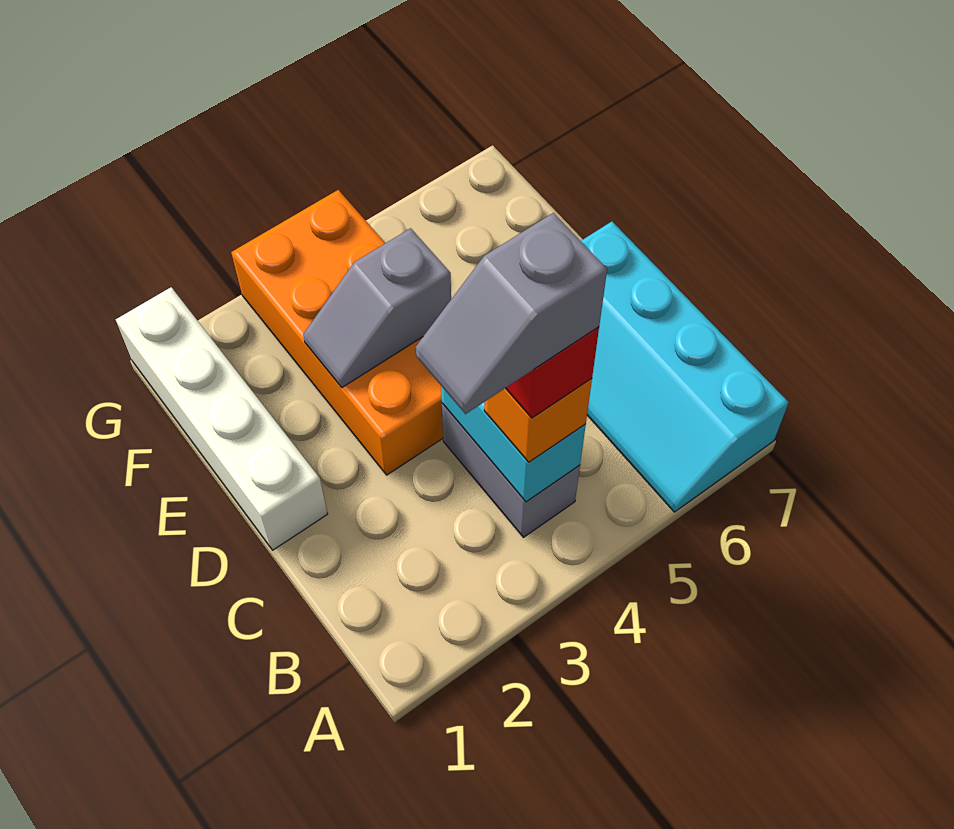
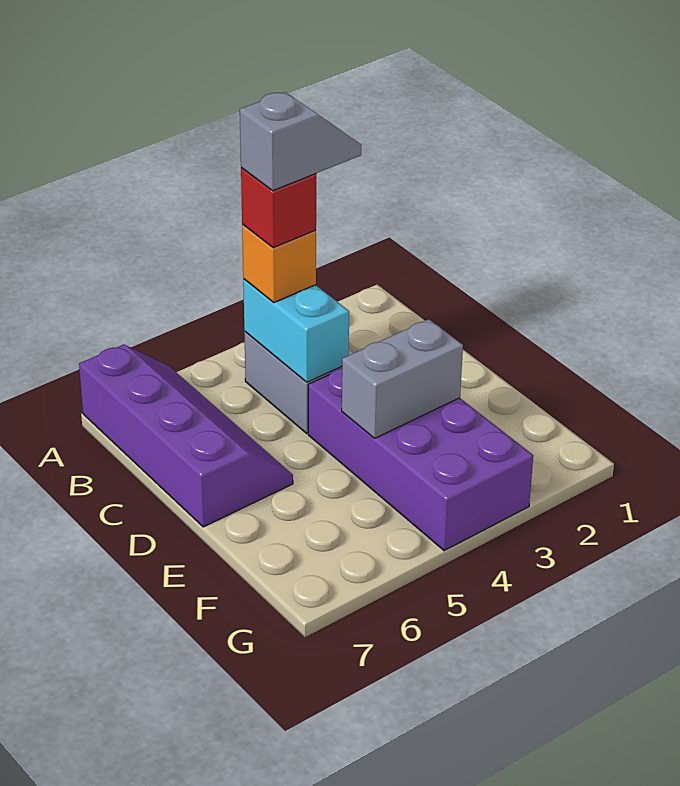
cyan slope A6:D7 level 1 top 7 -> purple slope A6:D7 level 1 top 7
white brick D1:G1 level 1 -> none
orange brick D3:G4 level 1 -> purple brick D3:G4 level 1
grey slope E3:E4 level 2 top 4 -> grey brick E3:E4 level 2

